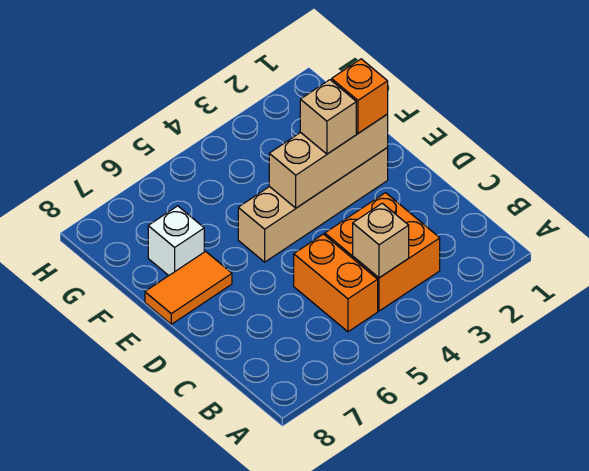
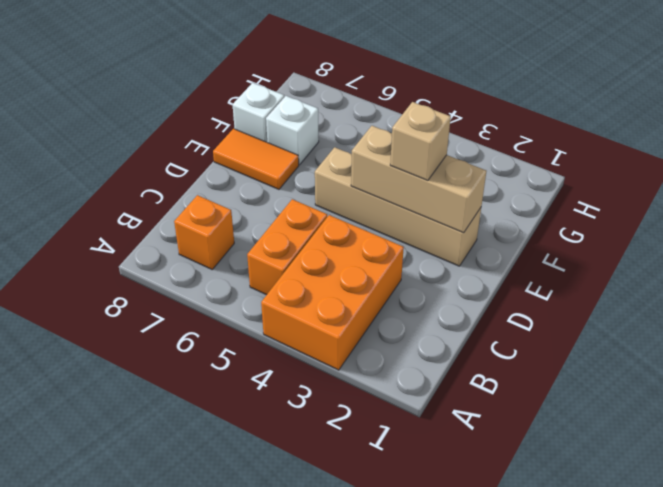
orange brick B3:C4 level 1 -> orange brick A3:C4 level 1
tan brick B4 level 2 -> none
orange brick E2 level 3 -> orange brick B7 level 1
none -> white brick F8 level 1

